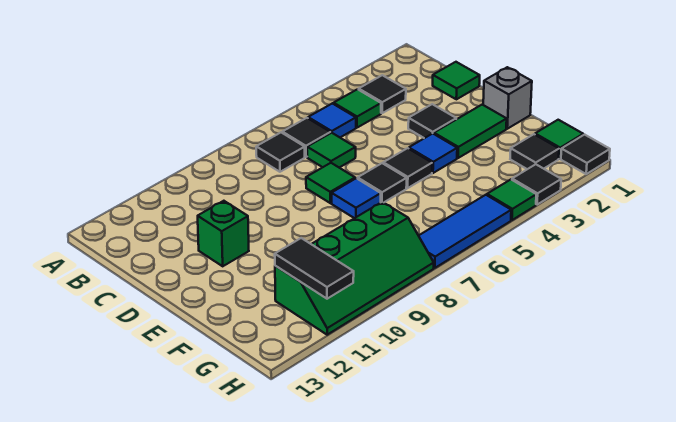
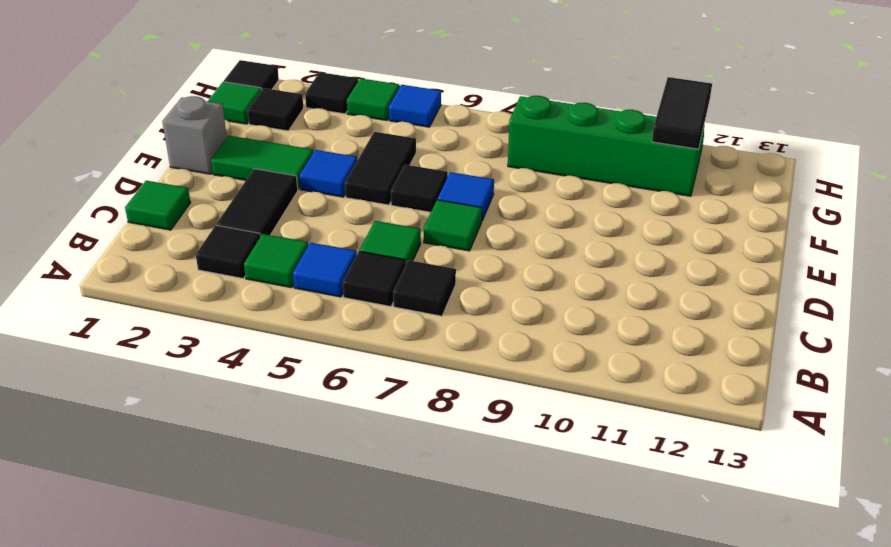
black tile D3 level 1 -> black tile C3:D3 level 1
green brick D11 level 1 -> none
black tile E5 level 1 -> black tile E5:F5 level 1
blue tile H5:H7 level 1 -> blue tile H5 level 1

